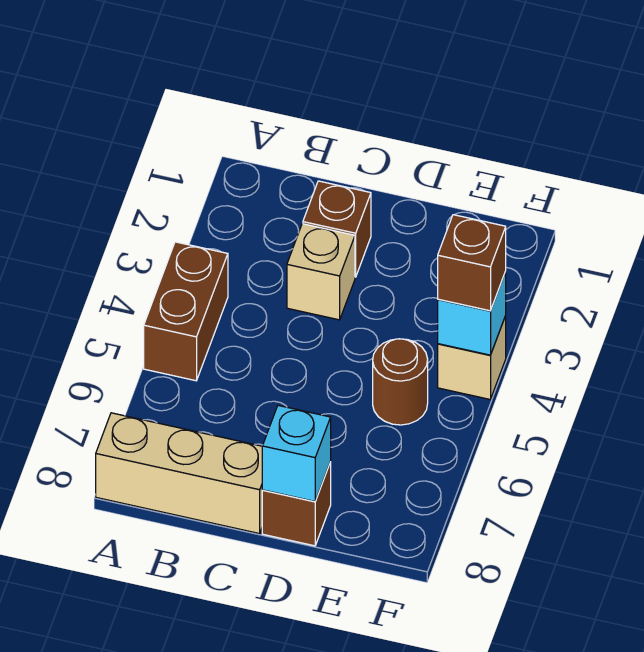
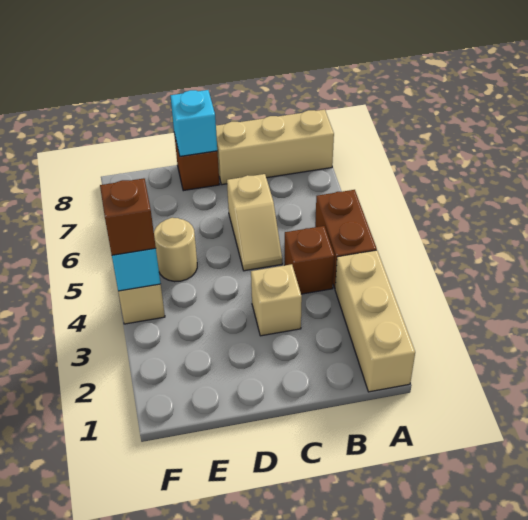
none -> tan brick A1:A3 level 1
brown brick C2 level 1 -> brown brick B4 level 1
none -> tan slope C5:C6 level 1 top 6
brown round brick E5 level 1 -> tan round brick E5 level 1

